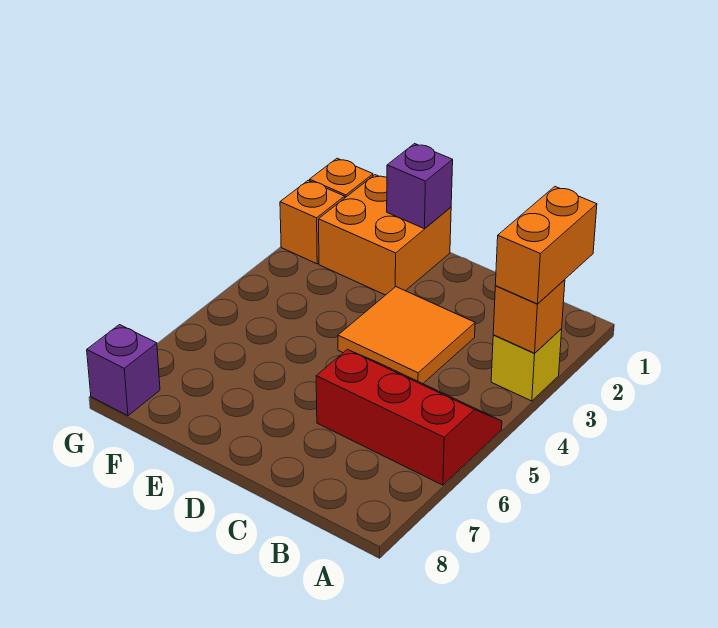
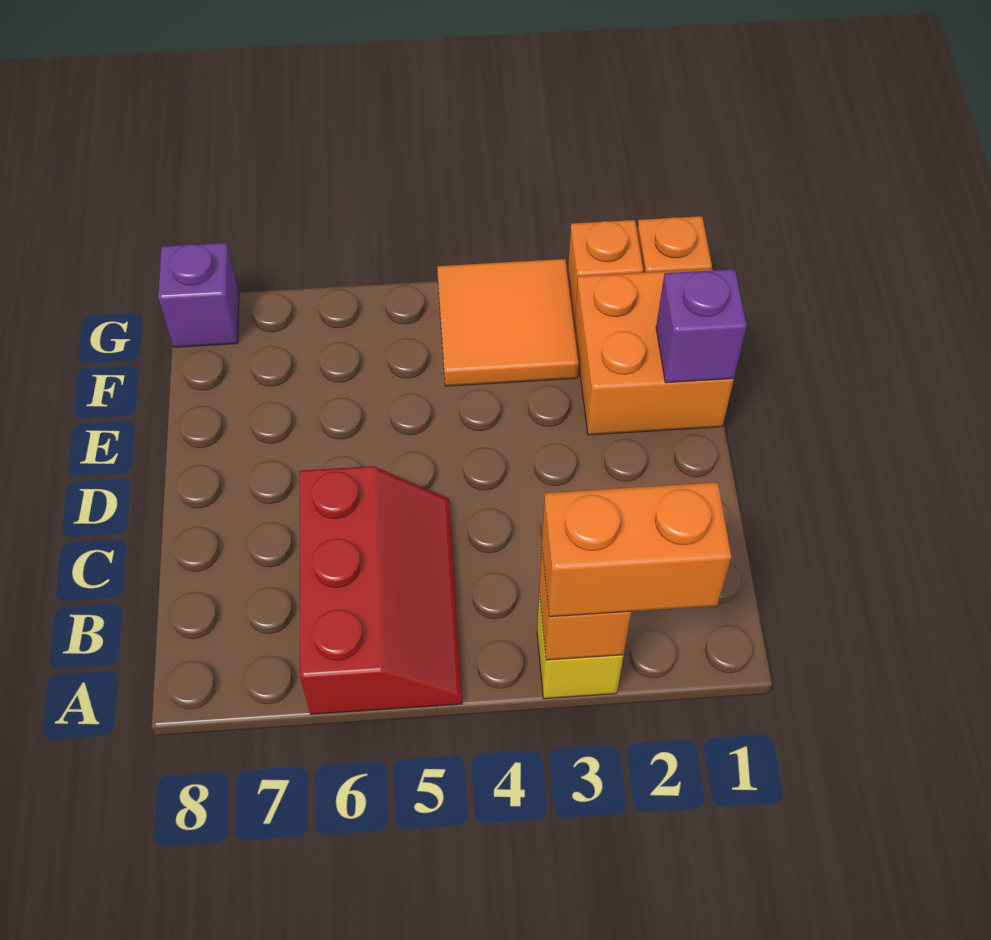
orange tile C3:D4 level 1 -> orange tile F3:G4 level 1

